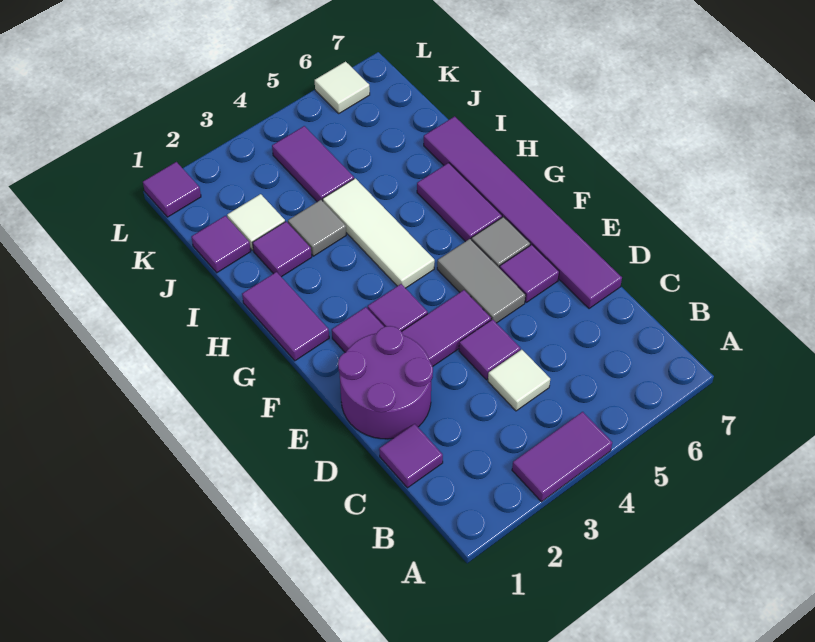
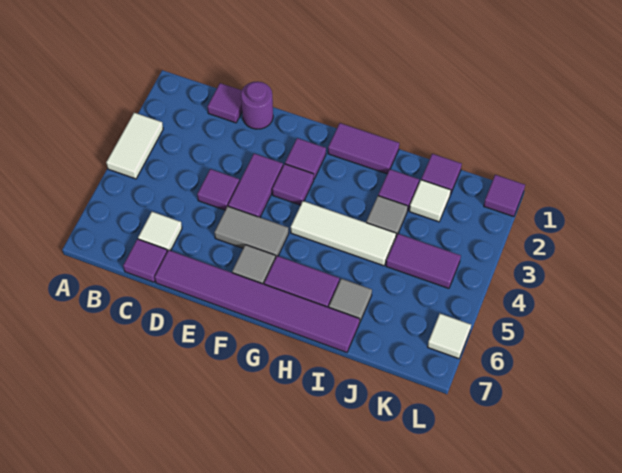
purple tile A3:A4 level 1 -> white tile A3:A4 level 1
white tile C4 level 1 -> white tile C6 level 1
purple round brick D1:E2 level 1 -> purple round brick D1 level 1
purple tile E6 level 1 -> purple tile C7 level 1
none -> grey tile I6 level 1

